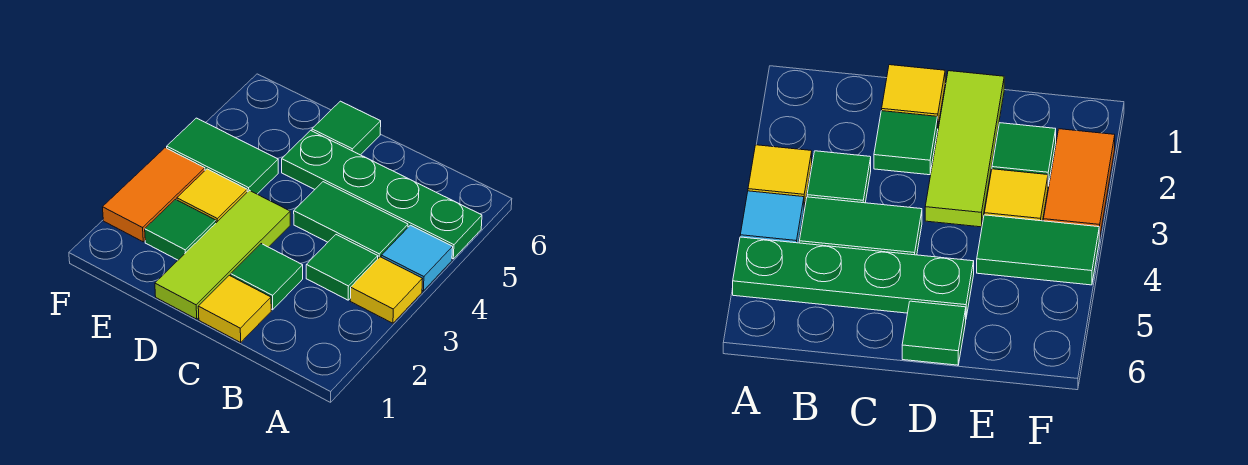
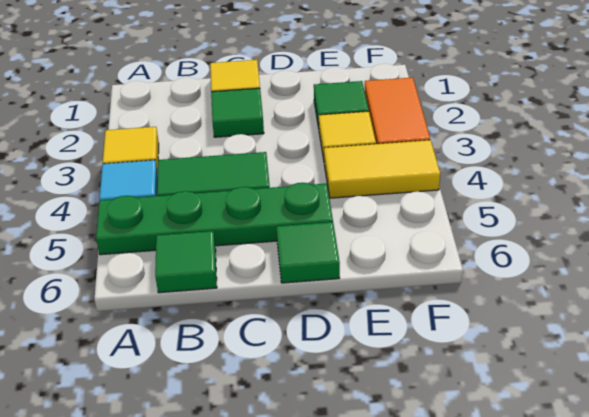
green tile B3 level 1 -> green tile B6 level 1
lime tile D1:D3 level 1 -> none
green tile E4:F4 level 1 -> yellow tile E4:F4 level 1

